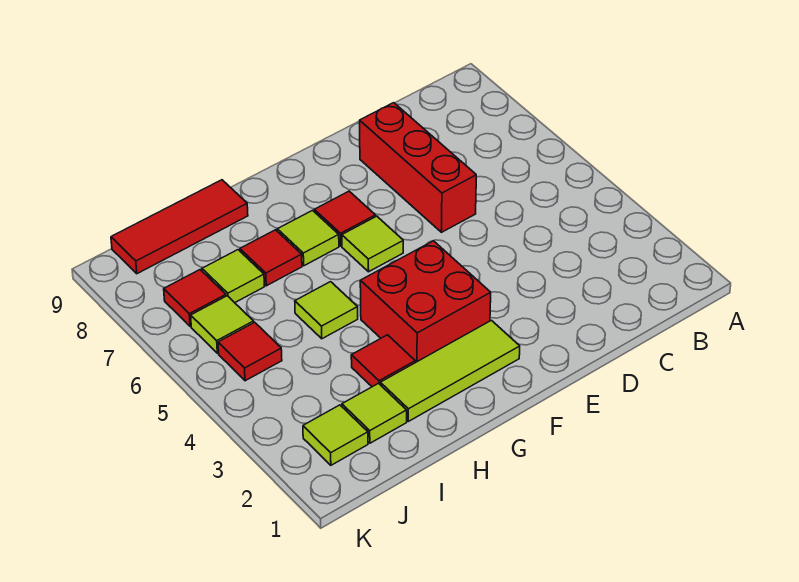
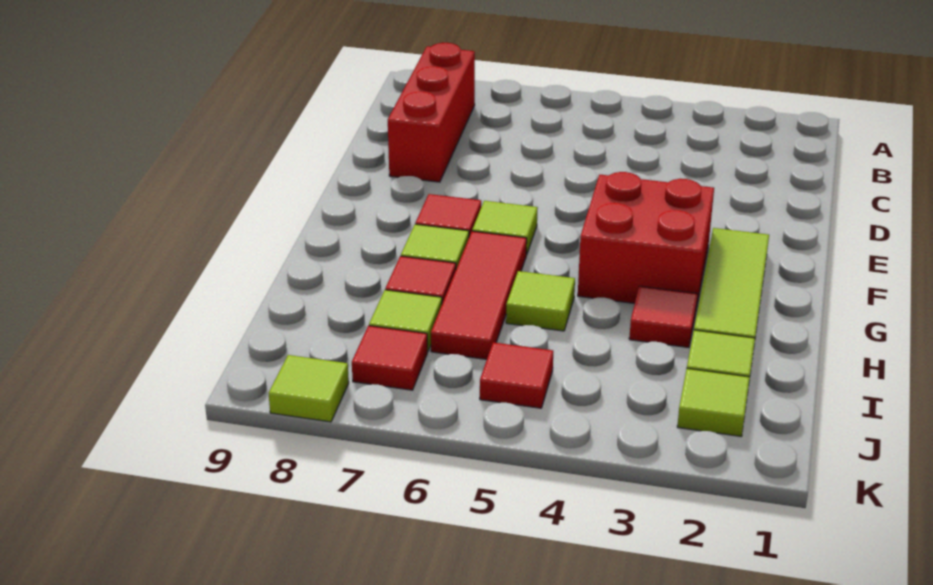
red brick D6:D8 level 1 -> red brick B8:D8 level 1
red tile H9:J9 level 1 -> red tile G6:I6 level 1
lime tile J6 level 1 -> lime tile K8 level 1

